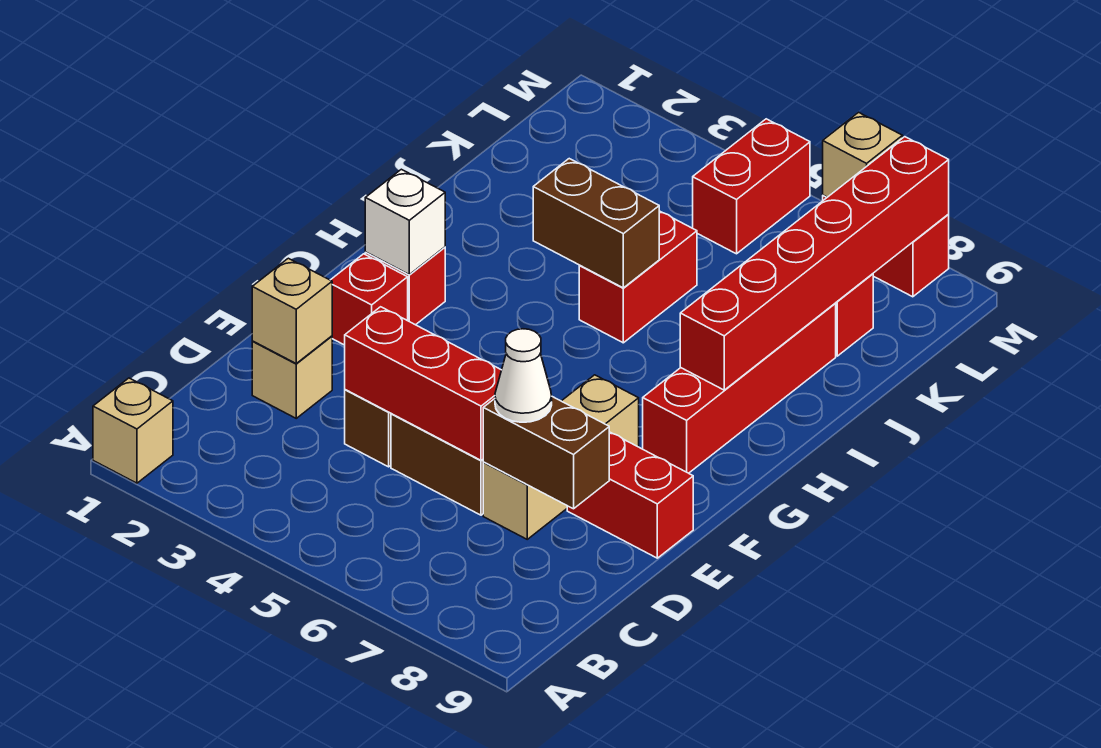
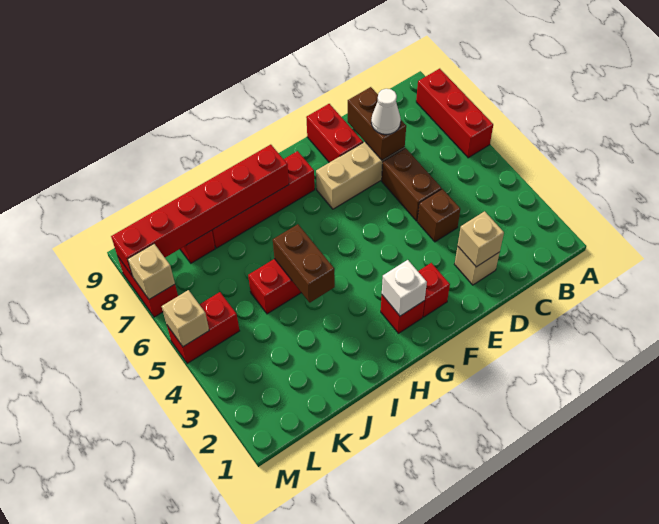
tan brick A1 level 1 -> tan brick M5 level 2
red brick D4:D6 level 2 -> red brick A6:A8 level 1

